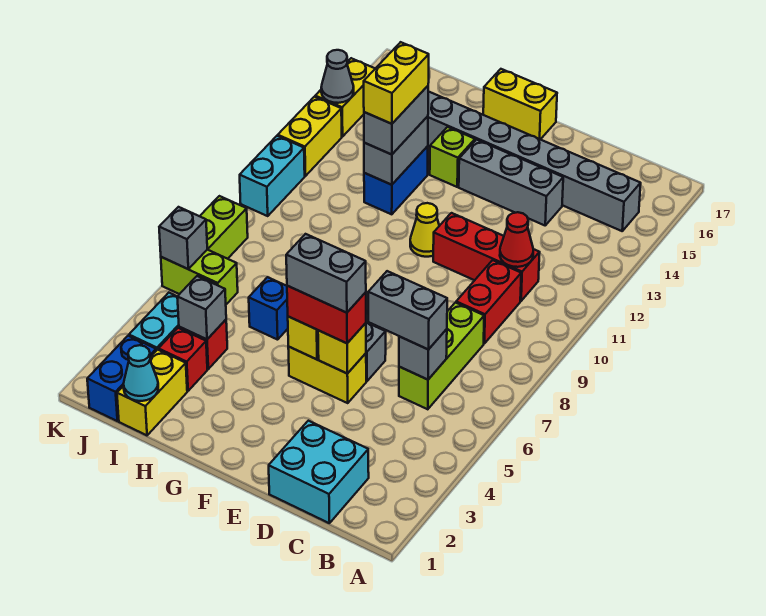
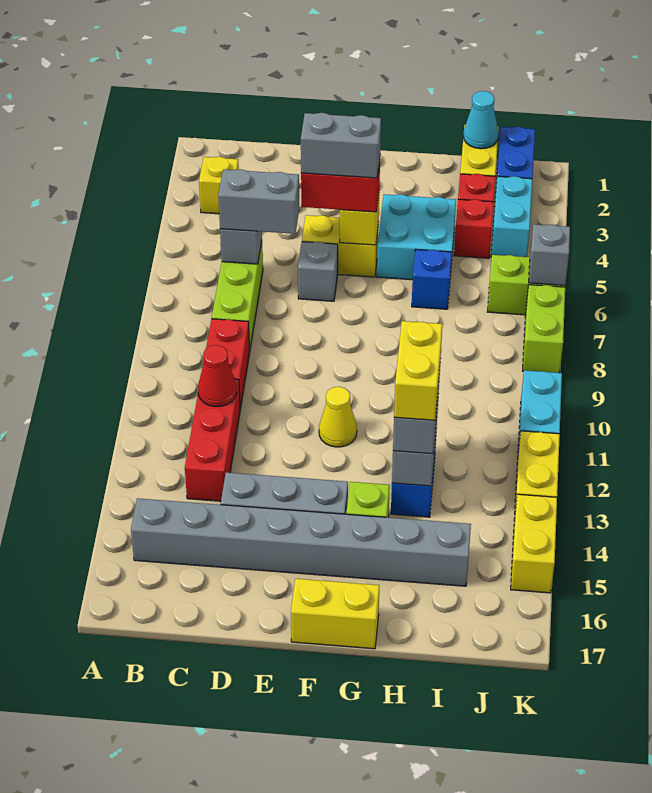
cyan brick C1:D2 level 1 -> cyan brick G4:H5 level 1
red brick C11:E11 level 1 -> red brick C11:C13 level 1
yellow brick E5 level 2 -> yellow brick B3 level 1
grey brick I4 level 2 -> none
grey cone K14 level 2 -> none

